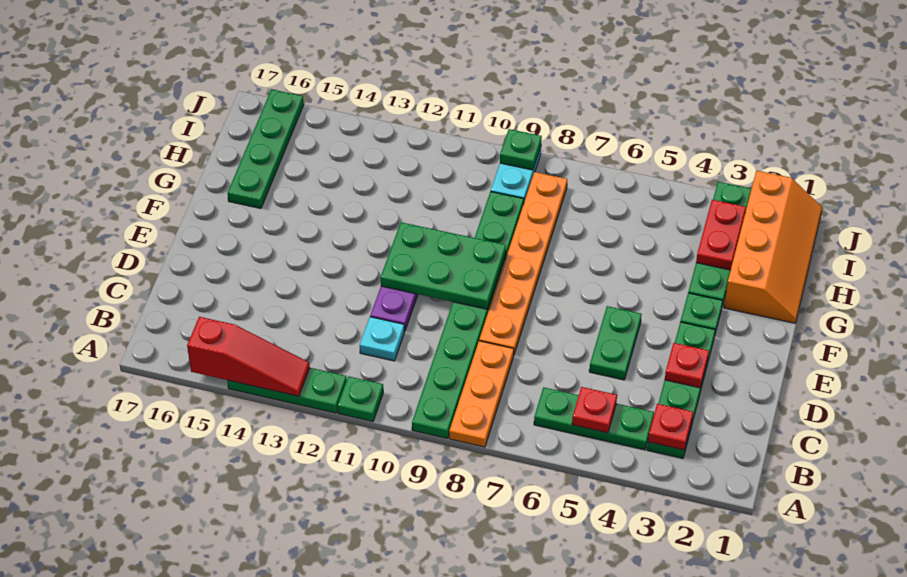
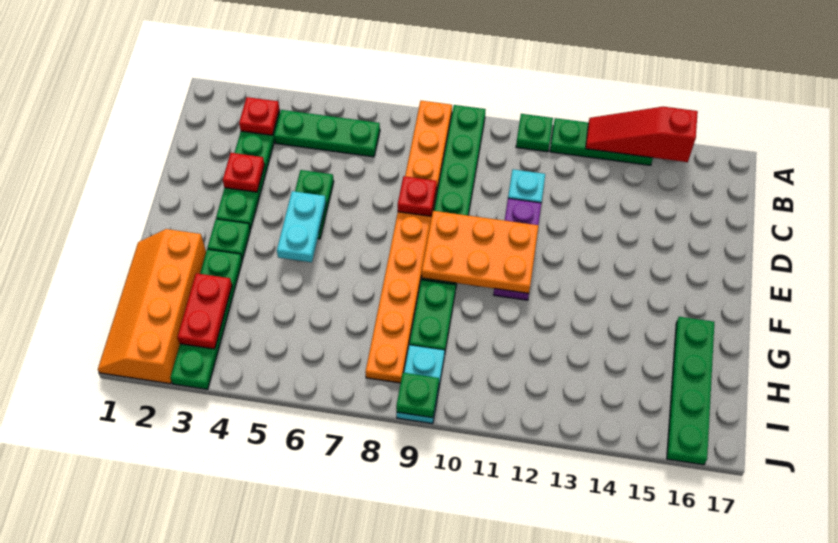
red plate B5 level 2 -> red plate D8 level 2
none -> cyan plate E5:F5 level 2
green plate E9:F11 level 2 -> orange plate E9:F11 level 2

